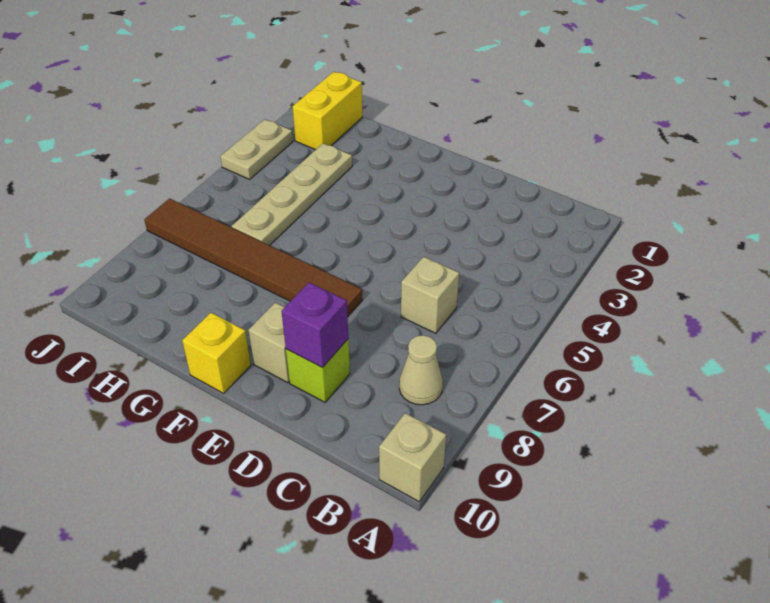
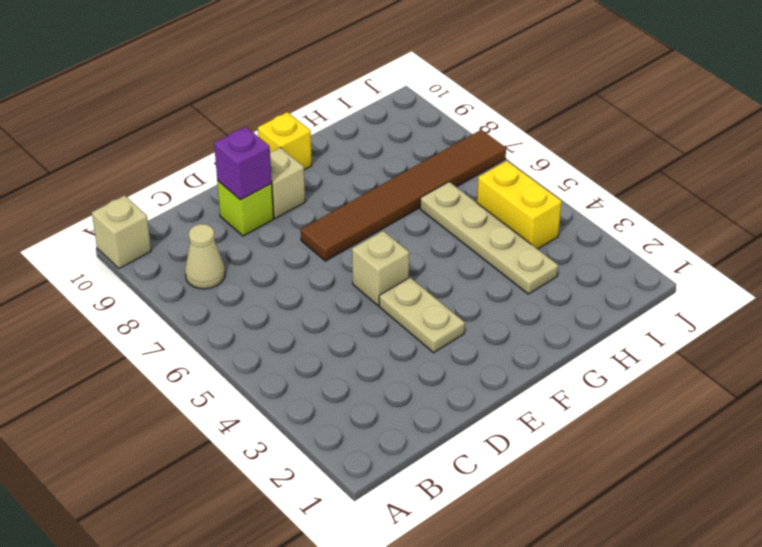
tan brick C6 level 1 -> tan brick E5 level 1
yellow brick I1:I2 level 1 -> yellow brick I4:I5 level 1
tan plate J3:J4 level 1 -> tan plate E3:E4 level 1

